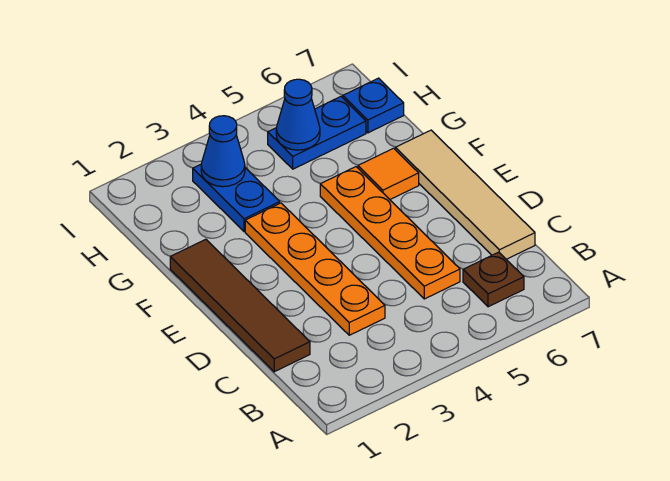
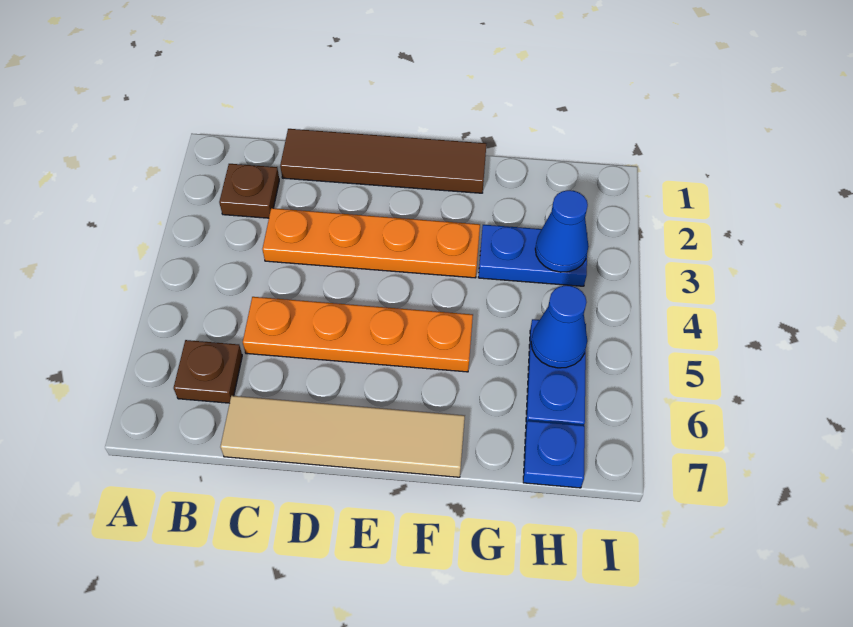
none -> brown plate B2 level 1
orange tile F6 level 1 -> none

